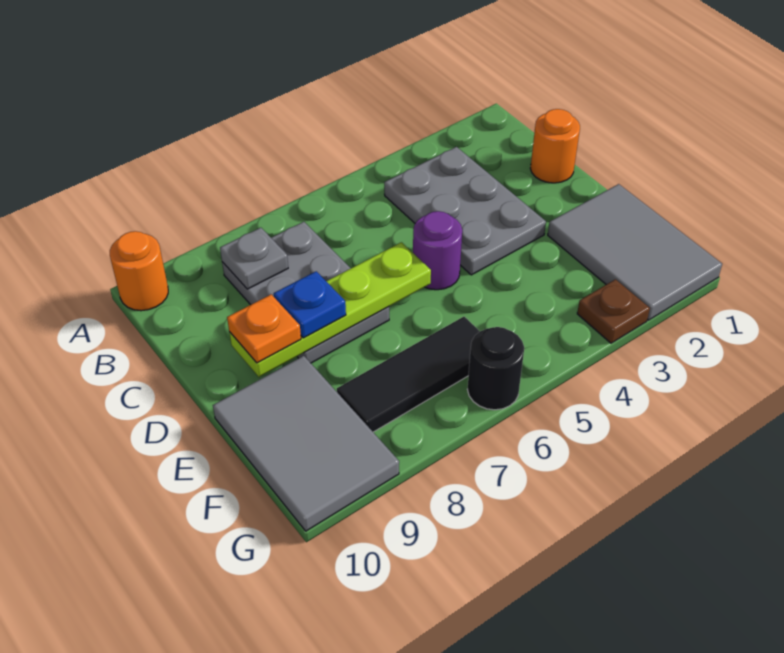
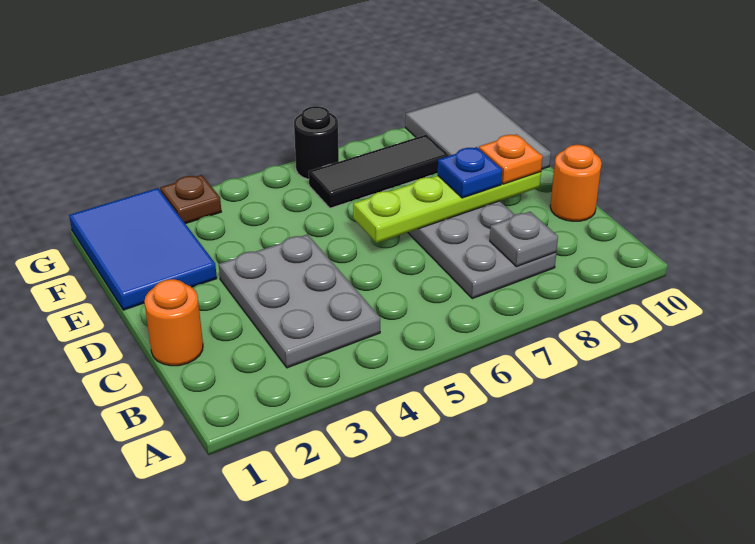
orange round brick A10 level 1 -> orange round brick C10 level 1
purple round brick D5 level 1 -> none
grey tile E1:G2 level 1 -> blue tile E1:G2 level 1

